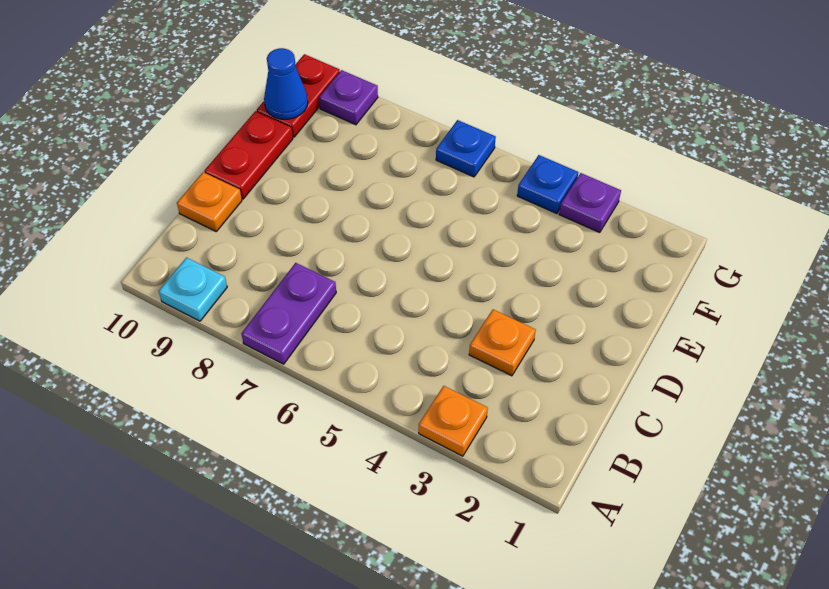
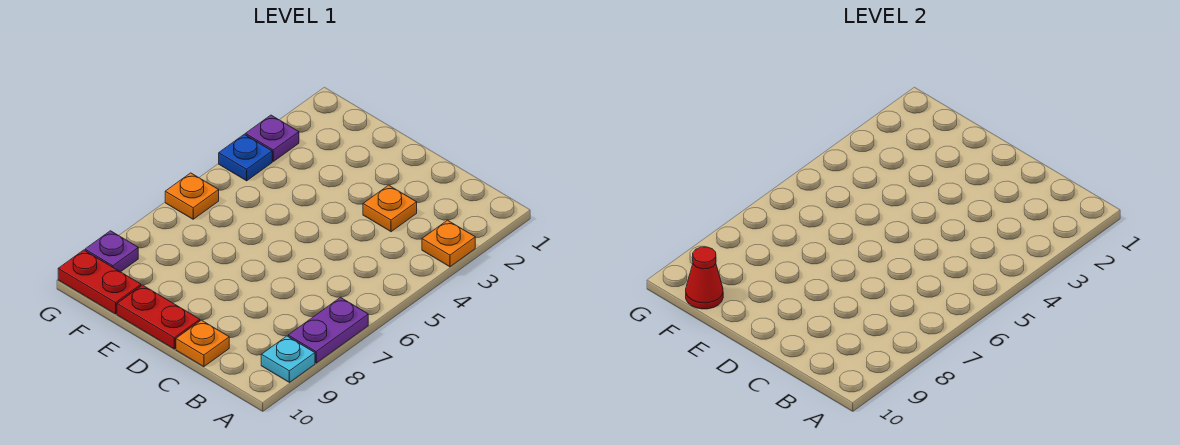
purple plate A7:B7 level 1 -> purple plate A7:A8 level 1
blue cone F10 level 2 -> red cone F10 level 2
blue plate G6 level 1 -> orange plate G6 level 1

